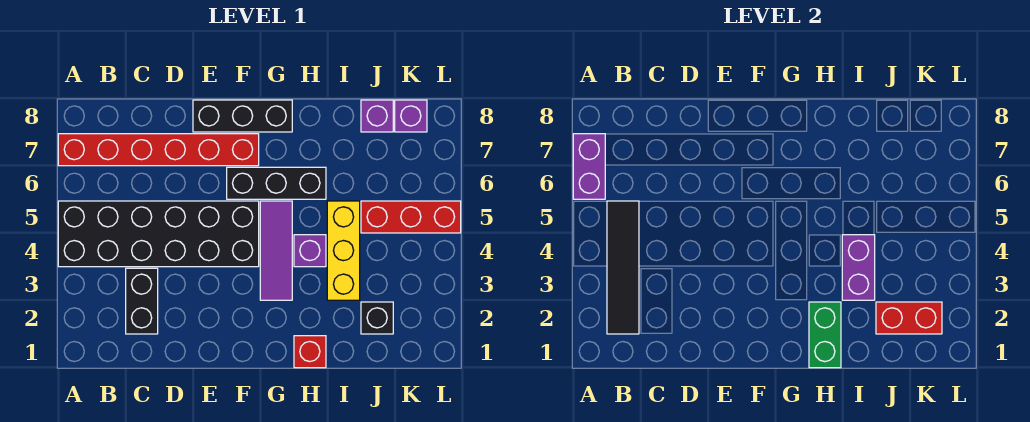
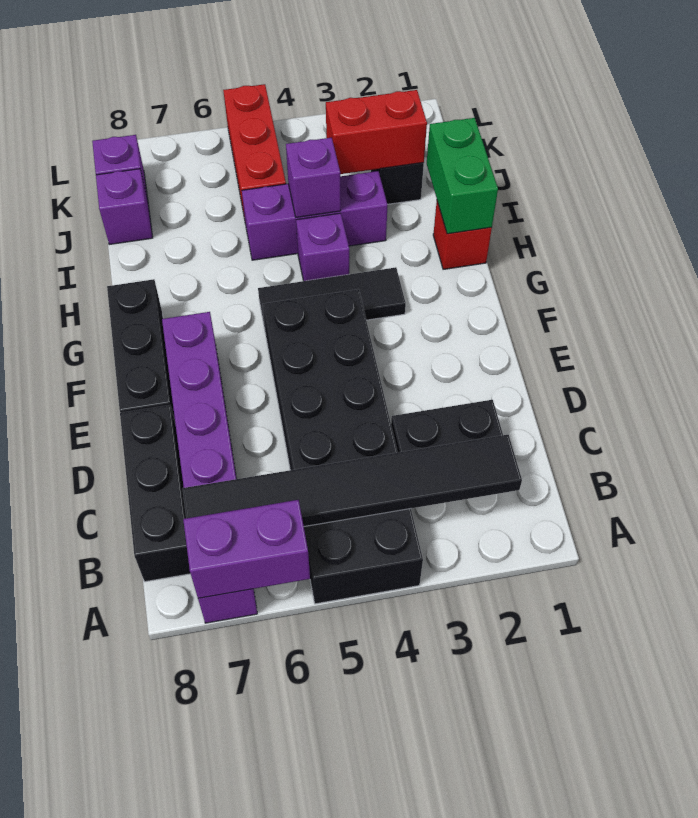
red brick A7:F7 level 1 -> purple brick A7:F7 level 1
black tile B2:B5 level 2 -> black tile B2:B7 level 2
black brick F6:H6 level 1 -> black brick B8:D8 level 1
purple tile G3:G5 level 1 -> black tile G3:G5 level 1
green brick H1:H2 level 2 -> green brick H1:I1 level 2
yellow brick I3:I5 level 1 -> purple brick I3:I5 level 1
purple brick I3:I4 level 2 -> purple brick I4 level 2
red brick J2:K2 level 2 -> red brick J2:J3 level 2

